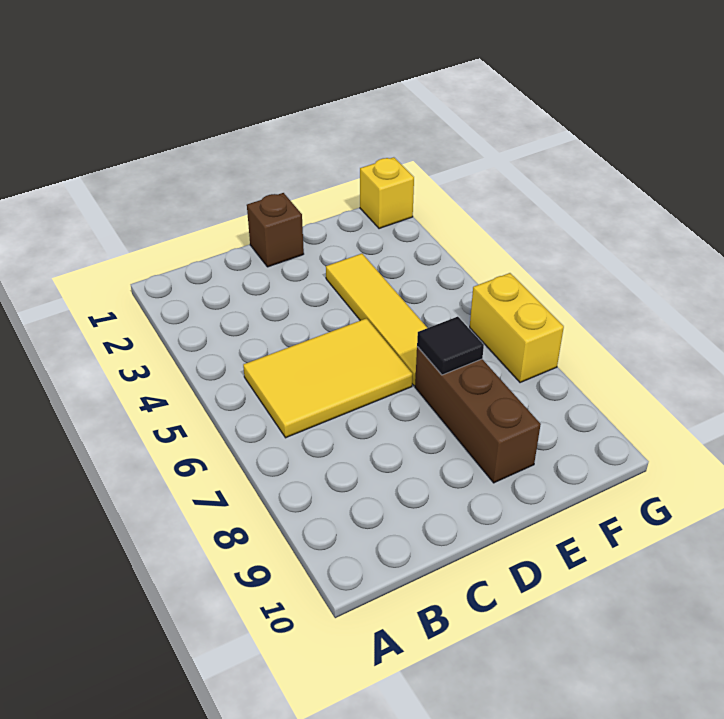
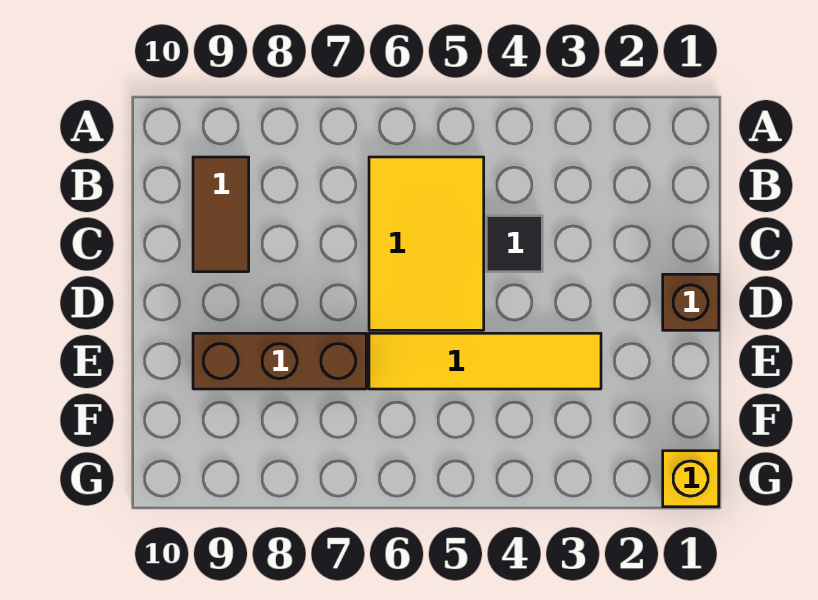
none -> brown tile B9:C9 level 1
black tile E7 level 2 -> black tile C4 level 1
yellow brick G6:G7 level 1 -> none

